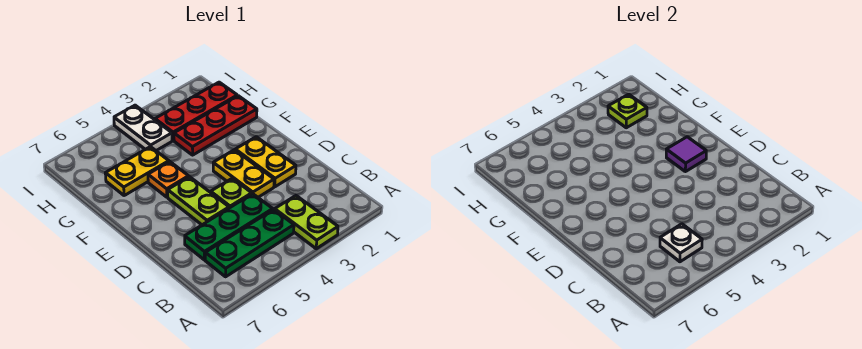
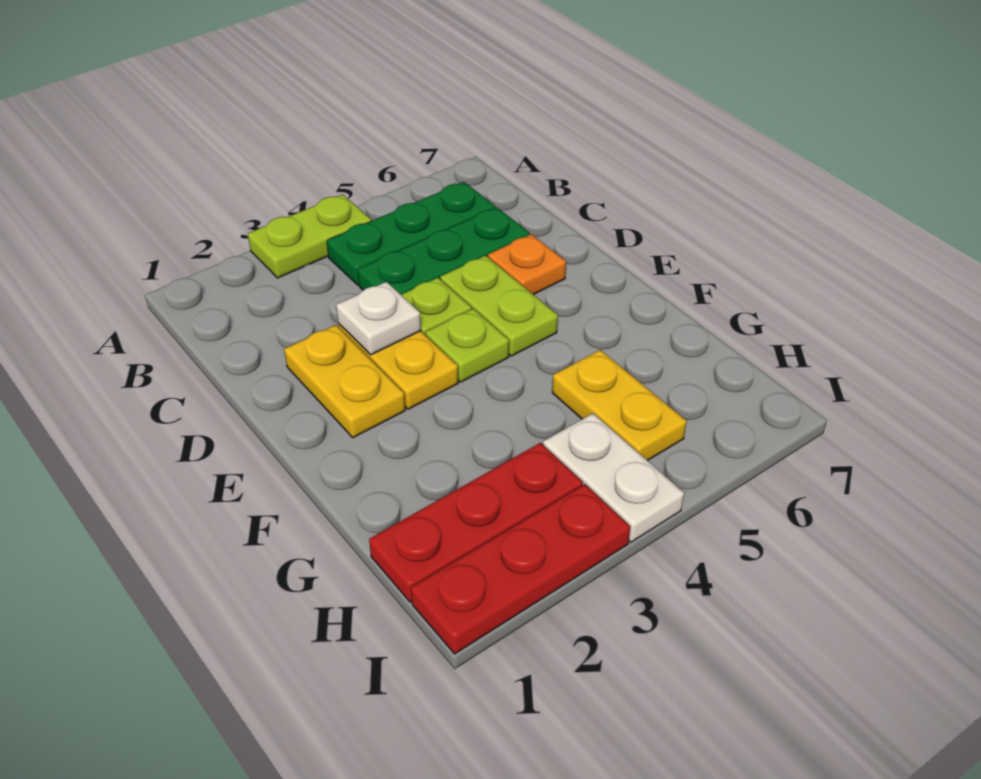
lime plate A3:B3 level 1 -> lime plate A3:A4 level 1
white plate B5 level 2 -> white plate D3 level 2
purple tile E2 level 2 -> none
orange plate F5 level 1 -> orange plate D6 level 1
red plate G1:G3 level 1 -> red plate I1:I3 level 1
yellow plate G5:G6 level 1 -> yellow plate G5:H5 level 1
lime plate H2 level 2 -> lime plate E4 level 1

